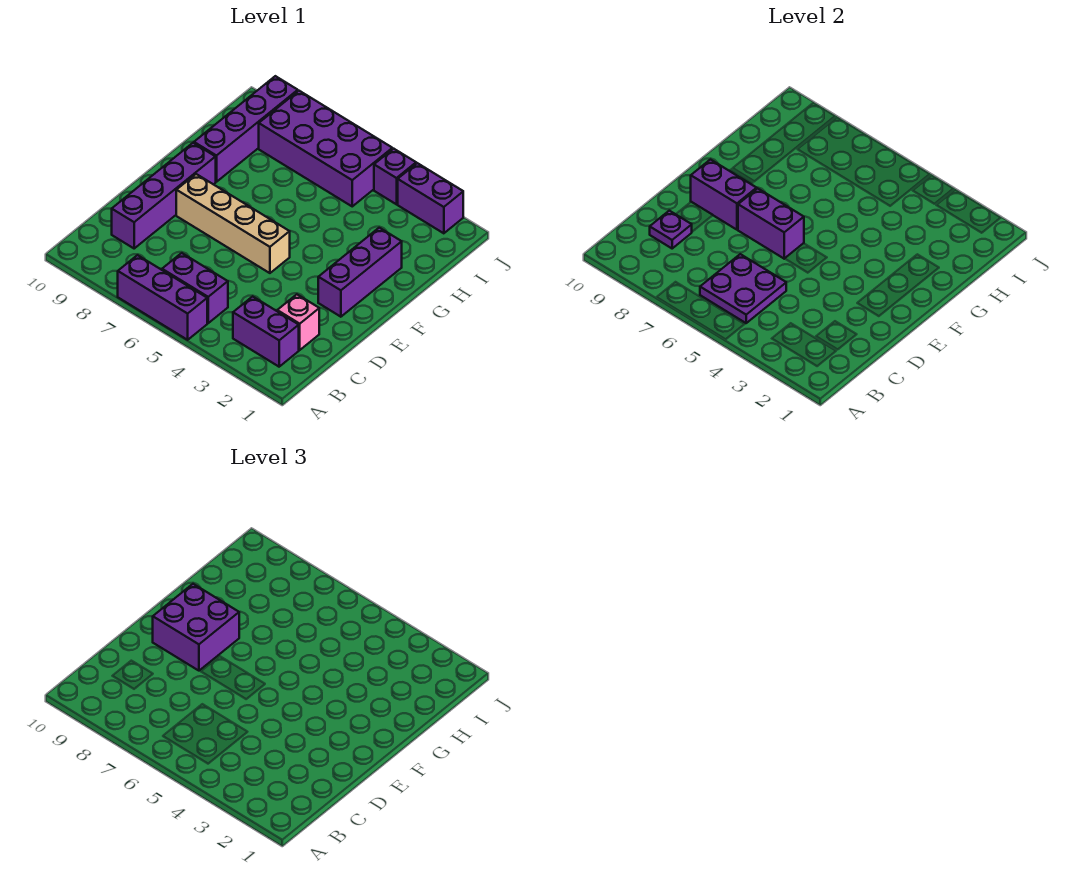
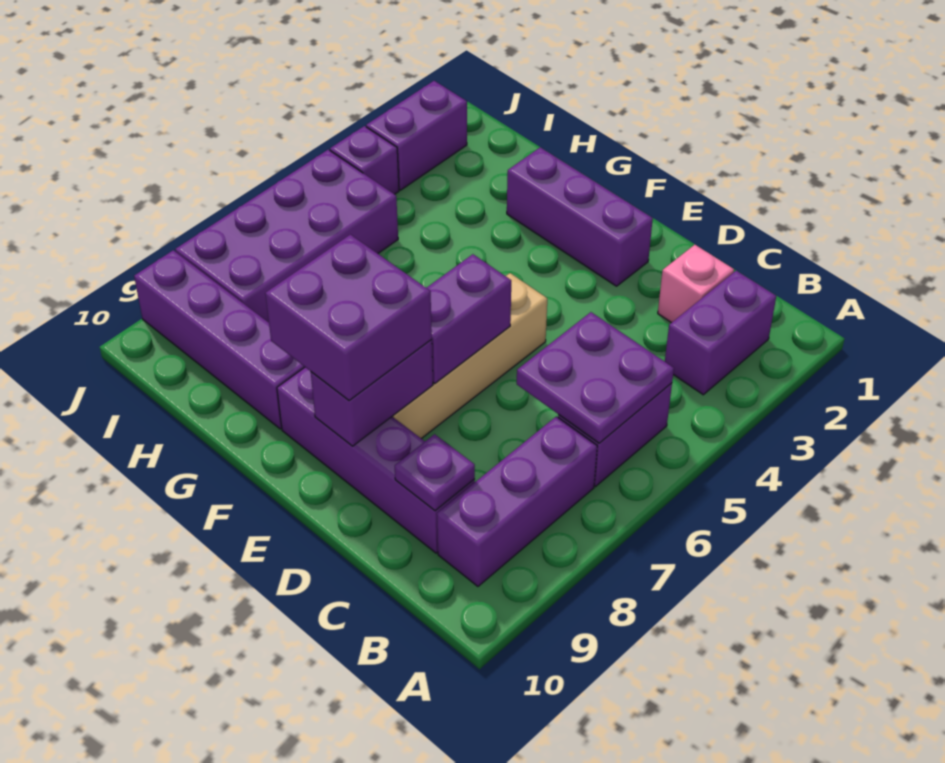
purple brick A5:A7 level 1 -> purple brick B7:B9 level 1

